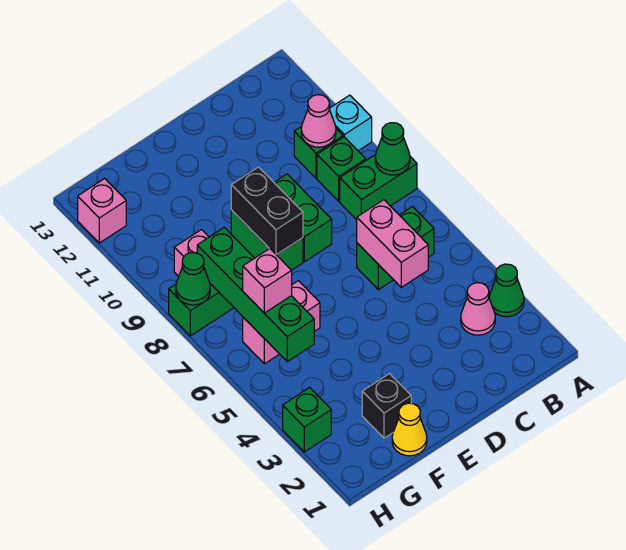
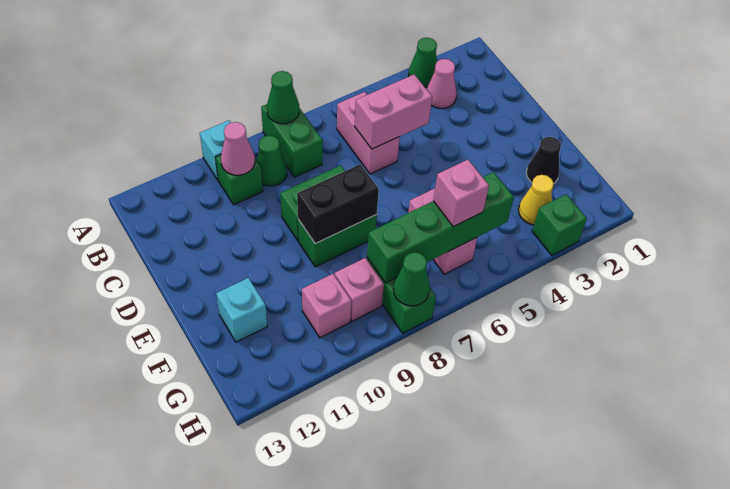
green brick B6:C6 level 1 -> pink brick B6:C6 level 1
green brick B9 level 1 -> green cone B9 level 1
yellow cone F1 level 1 -> yellow cone G3 level 1
black brick F2 level 1 -> black cone F2 level 1
none -> cyan brick F12 level 1
pink brick H12 level 1 -> pink brick G10 level 1

